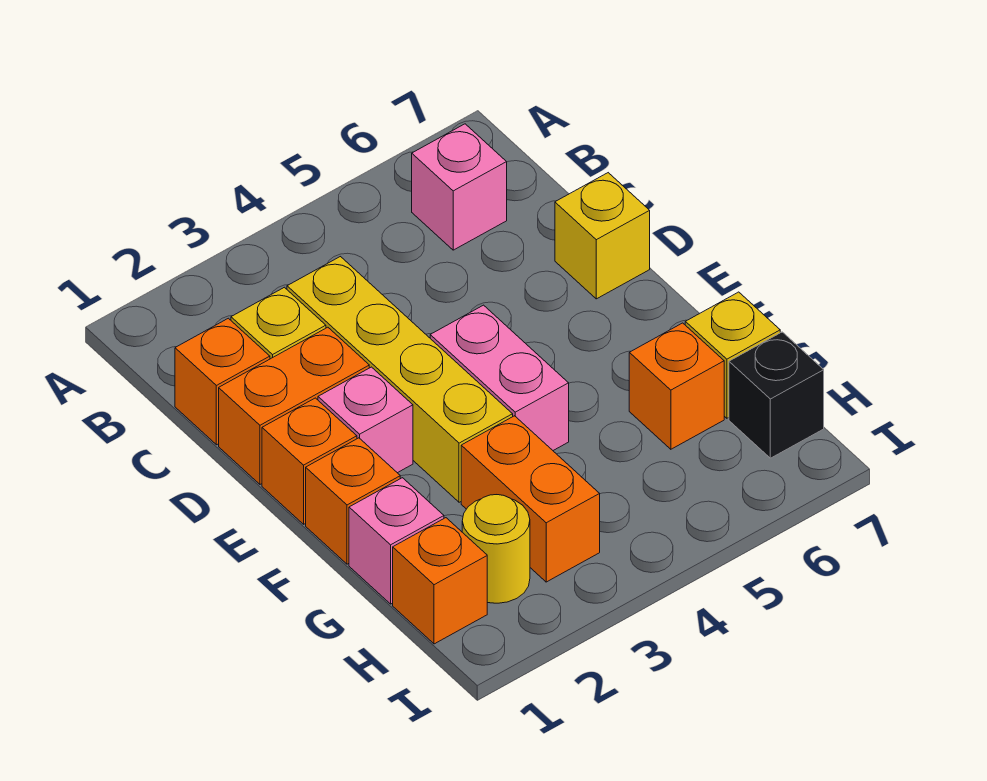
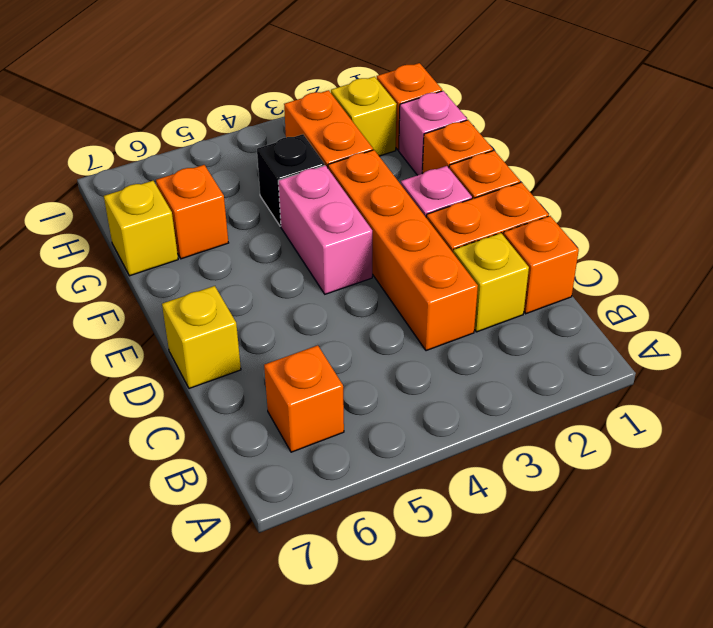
pink brick B6 level 1 -> orange brick B6 level 1
yellow brick C3:F3 level 1 -> orange brick C3:F3 level 1
yellow round brick H2 level 1 -> yellow brick H2 level 1
black brick H7 level 1 -> black brick G4 level 1

